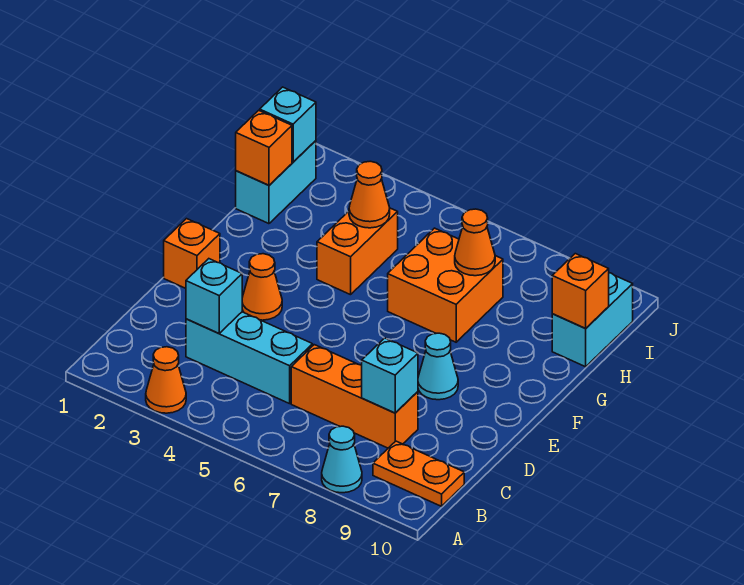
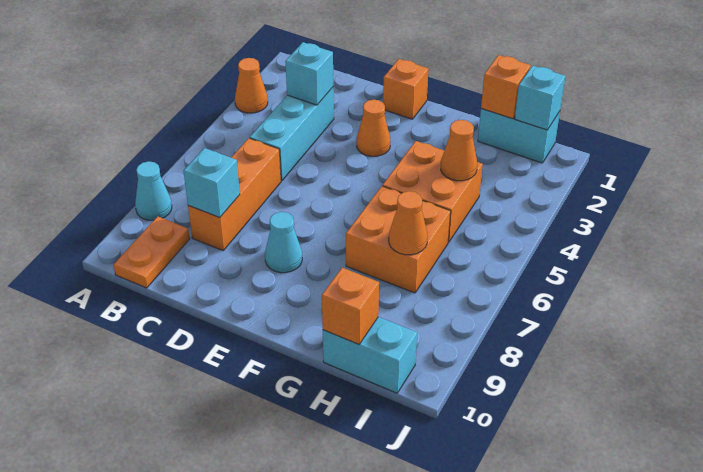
orange brick G4:H4 level 1 -> orange brick G4:H5 level 1

